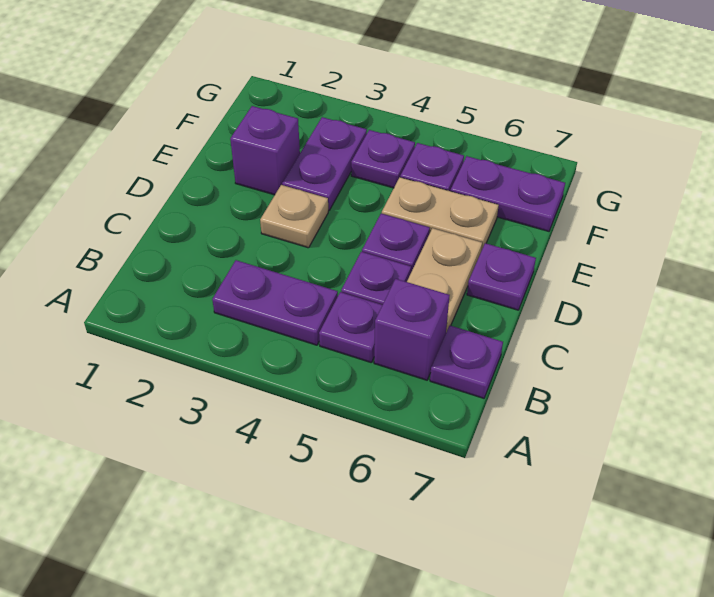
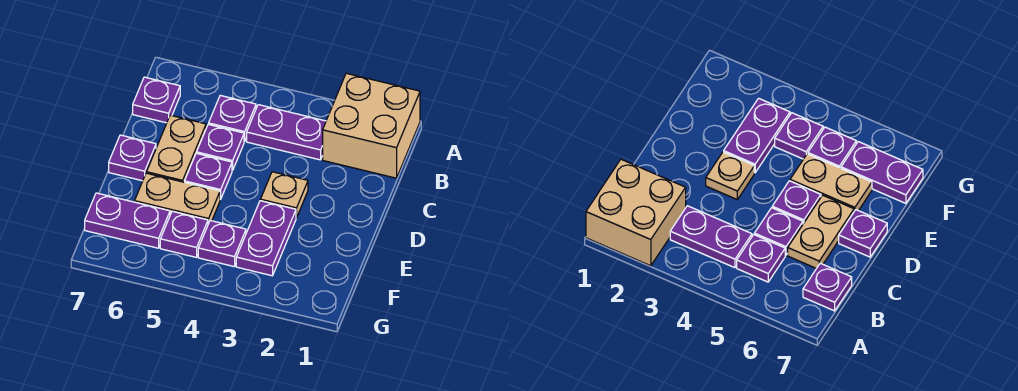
none -> tan brick A1:B2 level 1
purple brick B6 level 1 -> none
purple brick E2 level 1 -> none

